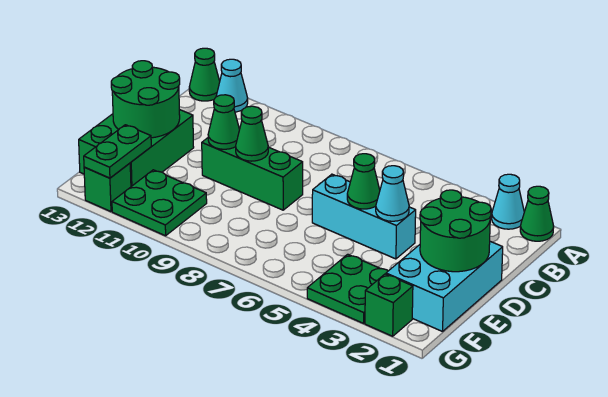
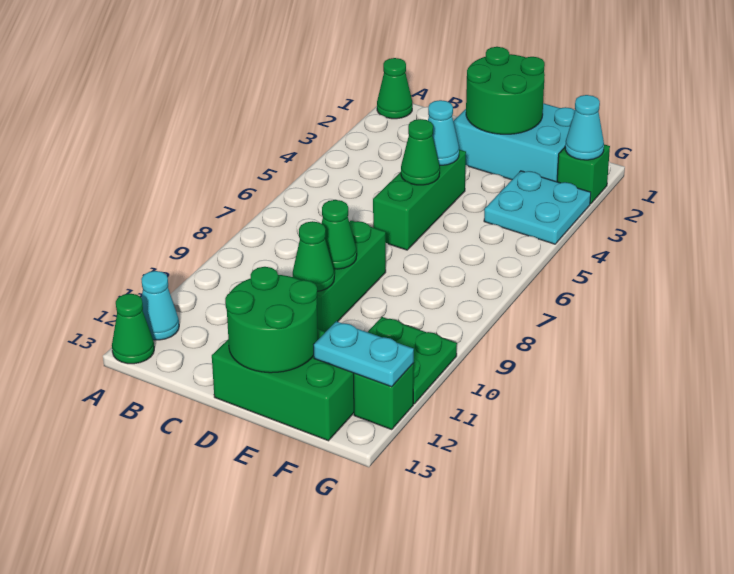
cyan cone A2 level 1 -> cyan cone G2 level 2
cyan brick D4:D6 level 1 -> green brick D4:D6 level 1
green plate F3:G4 level 1 -> cyan plate F3:G4 level 1
green plate F12:G12 level 2 -> cyan plate F12:G12 level 2

